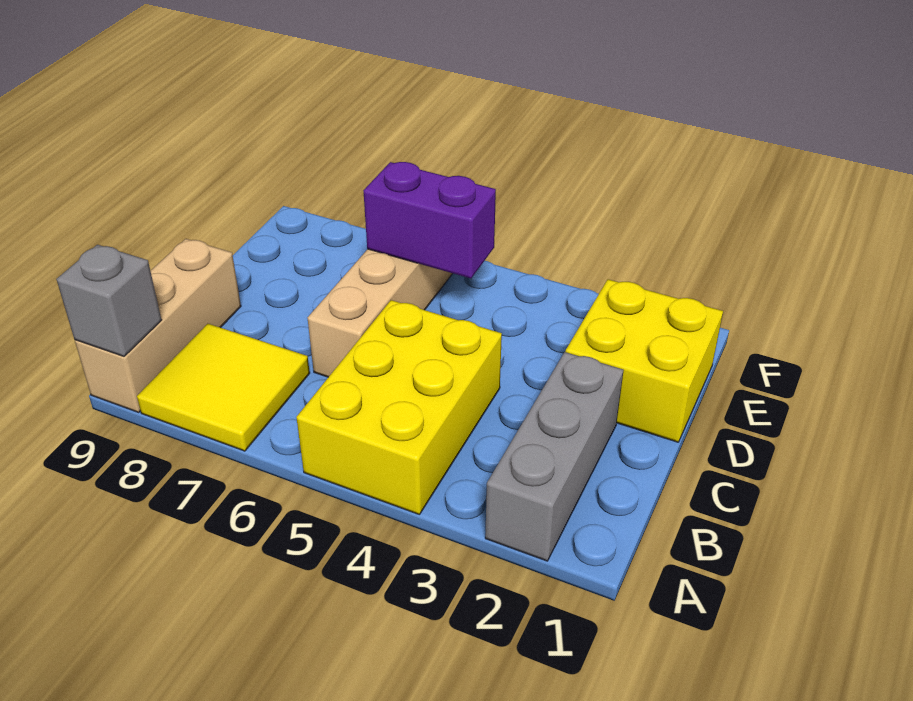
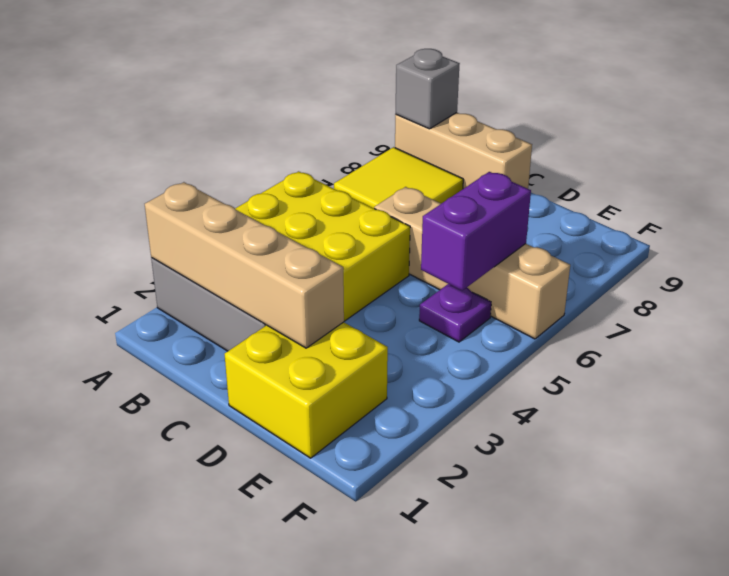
none -> tan brick A2:D2 level 2
none -> purple plate E5 level 1

